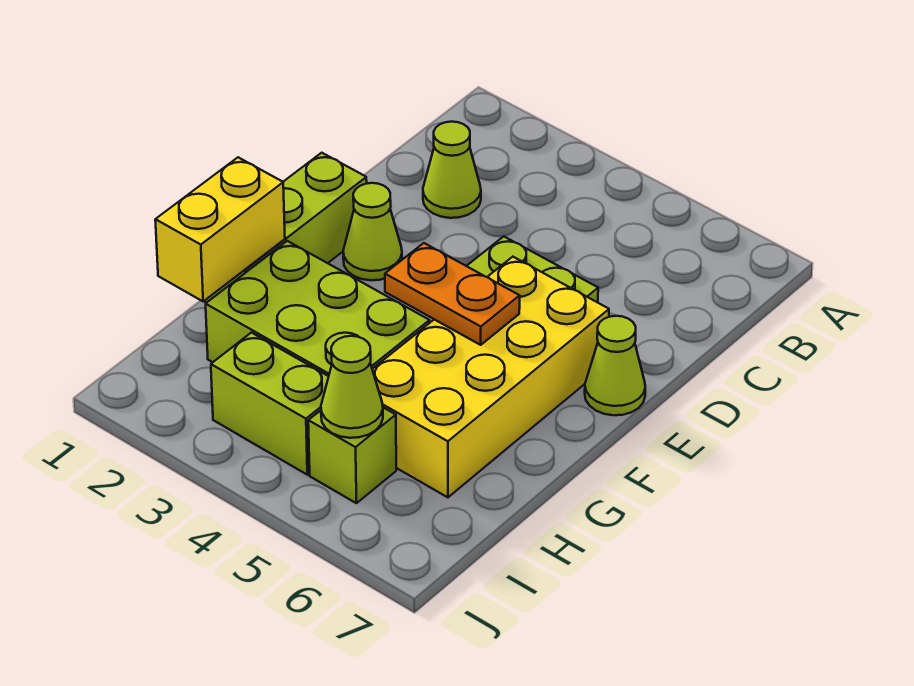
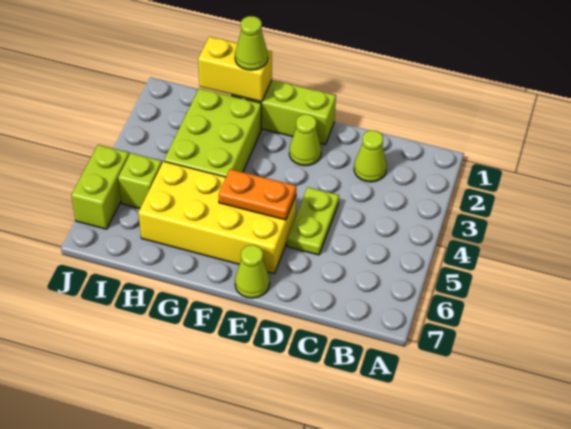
orange plate F4:F5 level 2 -> orange plate E5:F5 level 2
lime brick I3:I4 level 1 -> lime brick J5:J6 level 1
lime cone I5 level 2 -> lime cone G1 level 3

